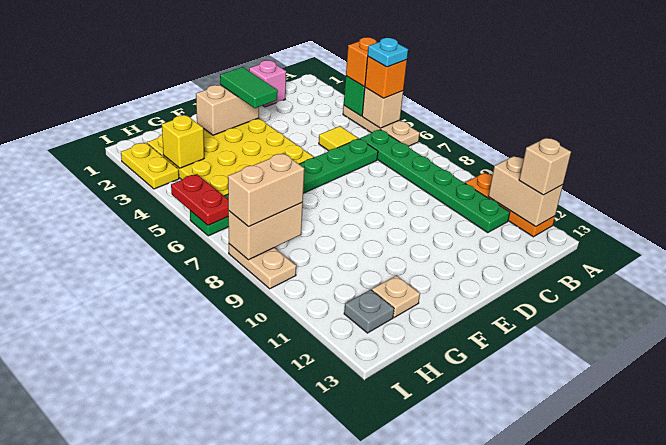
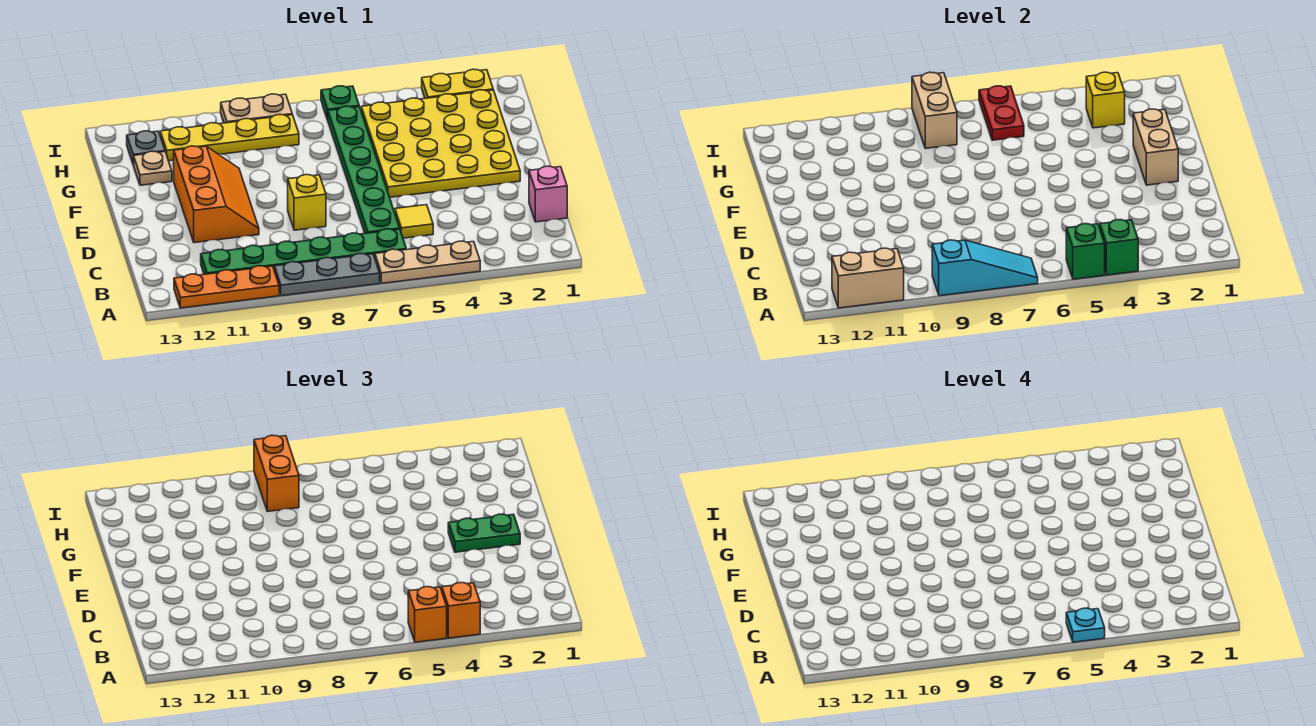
tan brick A5 level 2 -> green brick A5 level 2
none -> grey plate A7:A9 level 1
none -> cyan slope A7:A9 level 2 top 9
tan brick A12 level 3 -> none
none -> yellow brick D8 level 1
none -> orange slope D10:F11 level 1 top 11
green tile E2:E3 level 3 -> green plate E2:E3 level 3
none -> yellow plate H8:H11 level 1
tan brick H8:I8 level 3 -> orange brick H8:I8 level 3
red plate I5:I6 level 2 -> red plate H6:I6 level 2

